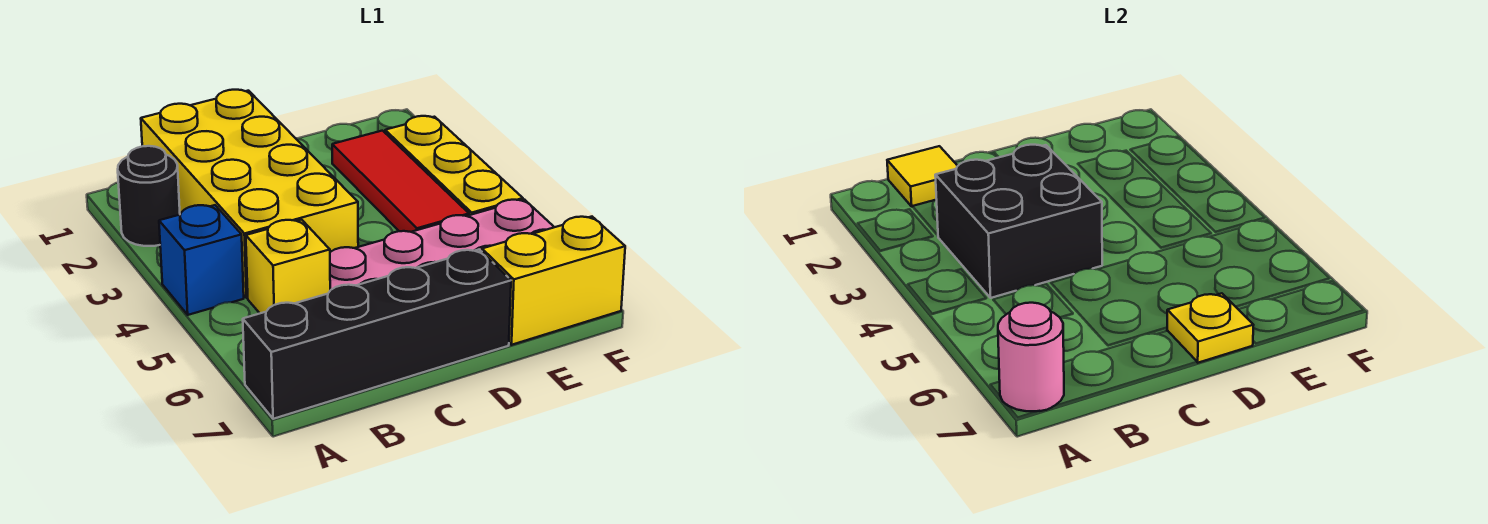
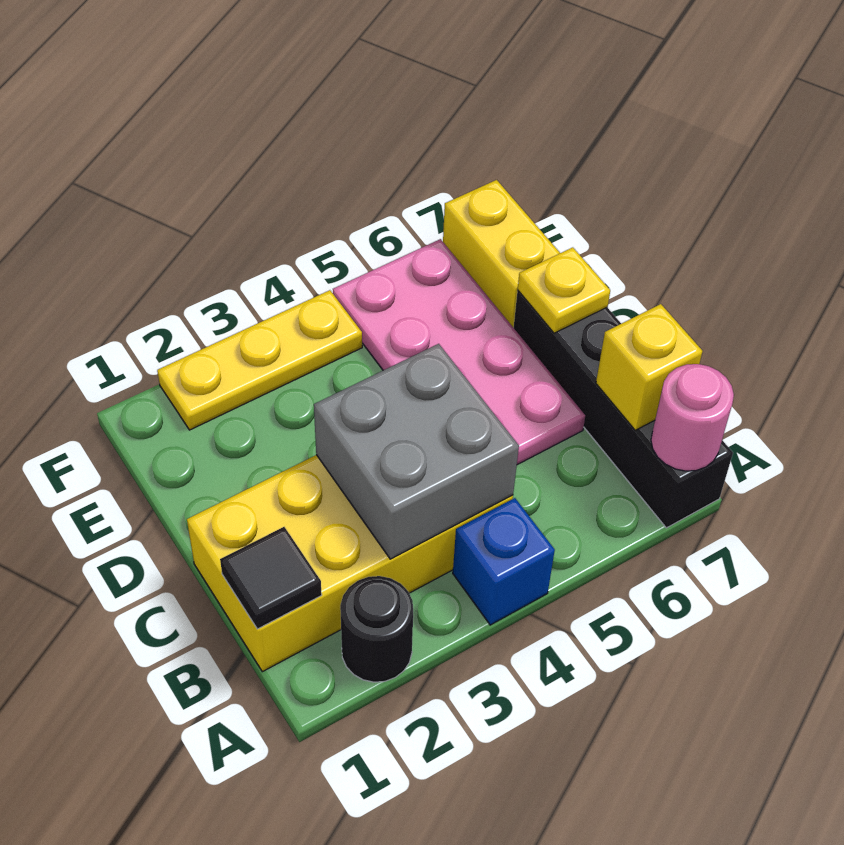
yellow tile B1 level 2 -> black tile B1 level 2
black brick B3:C4 level 2 -> grey brick B3:C4 level 2
yellow brick B5 level 1 -> yellow brick B7 level 2
red tile E2:E4 level 1 -> none

